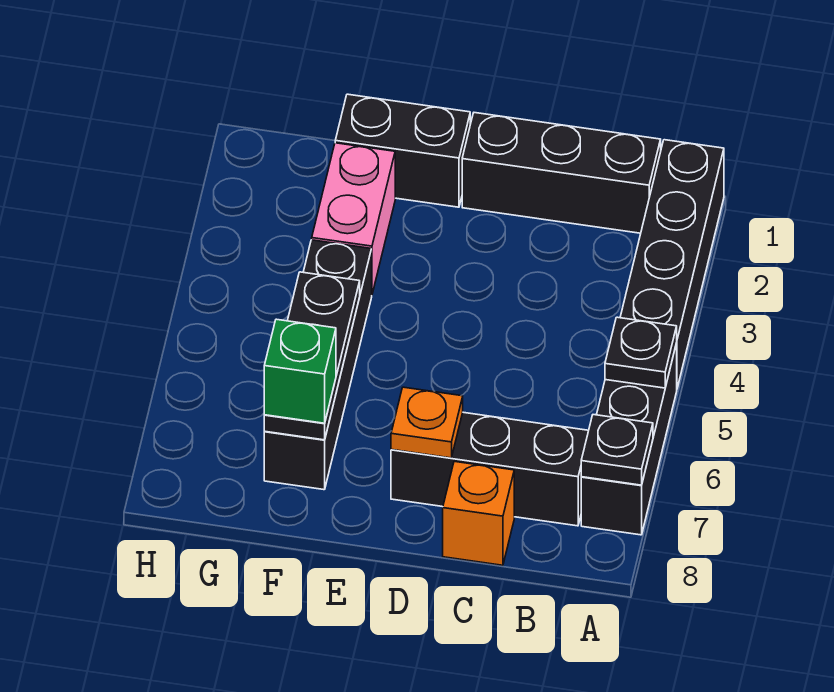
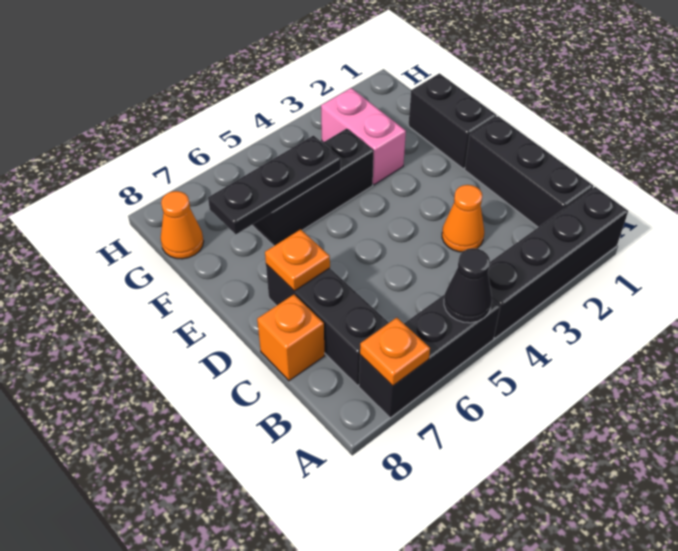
black plate A5 level 2 -> black cone A5 level 2
black plate A7 level 2 -> orange plate A7 level 2
none -> orange cone C3 level 1
pink brick F2:F3 level 1 -> pink brick F3:G3 level 1
black brick F4:F7 level 1 -> black brick F4:F6 level 1
green brick F7 level 3 -> none
none -> orange cone G8 level 1

